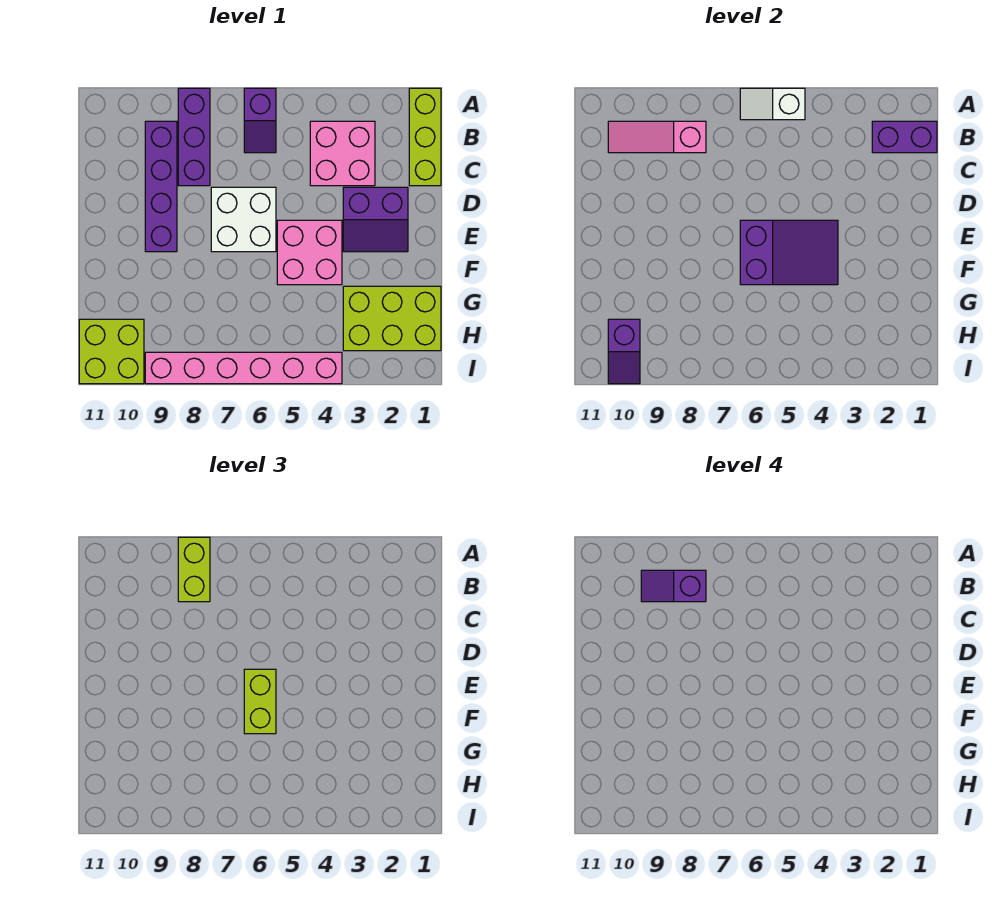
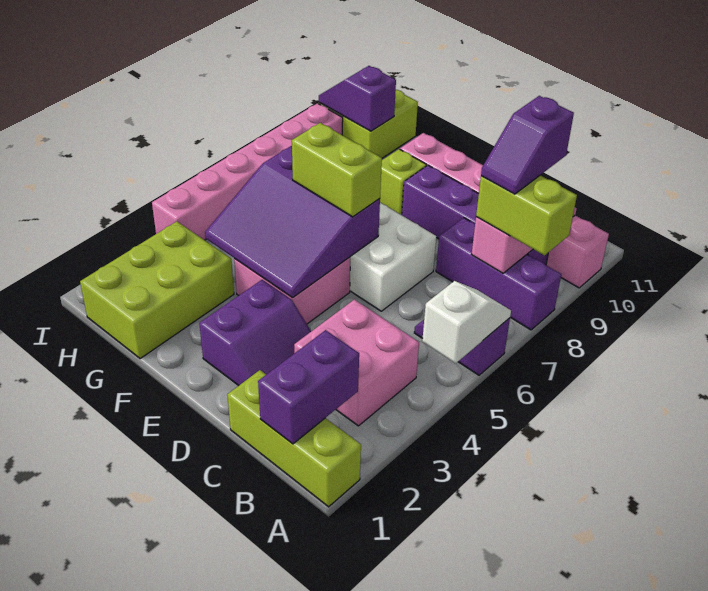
none -> pink brick A10:F10 level 1
purple slope B8:B9 level 4 top 8 -> purple slope B8:B9 level 4 top 9
purple slope D2:E3 level 1 top D -> purple slope D2:E3 level 1 top E
purple slope E4:F6 level 2 top 6 -> purple slope E4:G6 level 2 top 6
none -> lime brick F9 level 1

